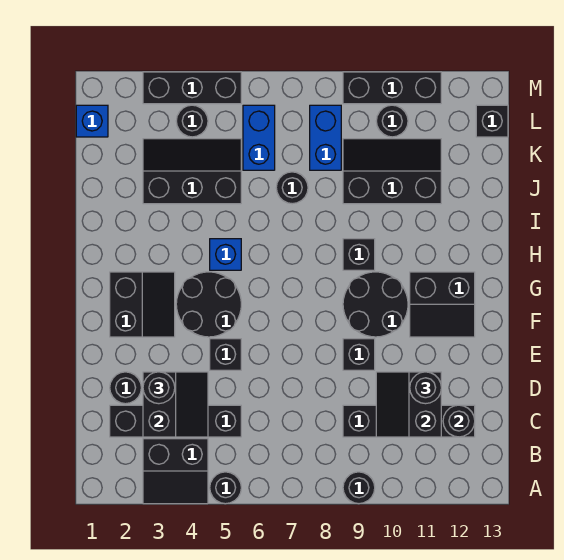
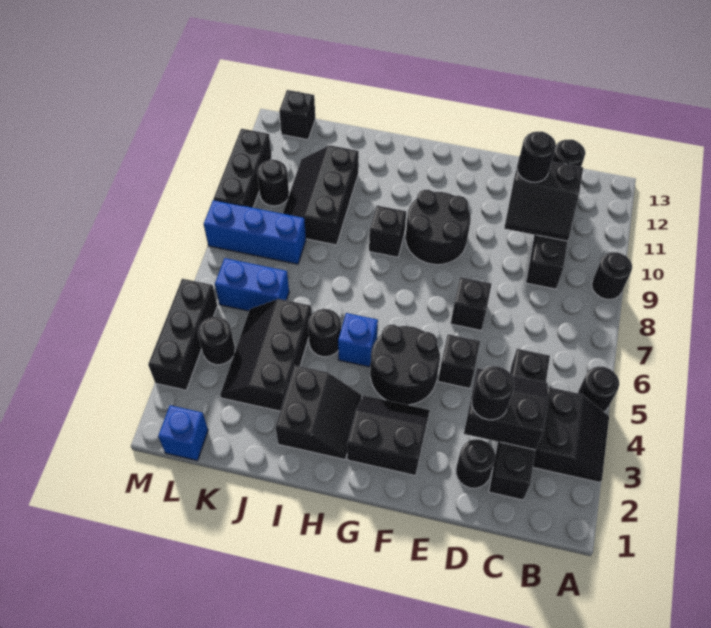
black brick E9 level 1 -> black brick E7 level 1
black slope F11:G12 level 1 top G -> black slope H2:I3 level 1 top I
black round brick J7 level 1 -> black round brick I5 level 1
blue brick K8:L8 level 1 -> blue brick K8:M8 level 1

